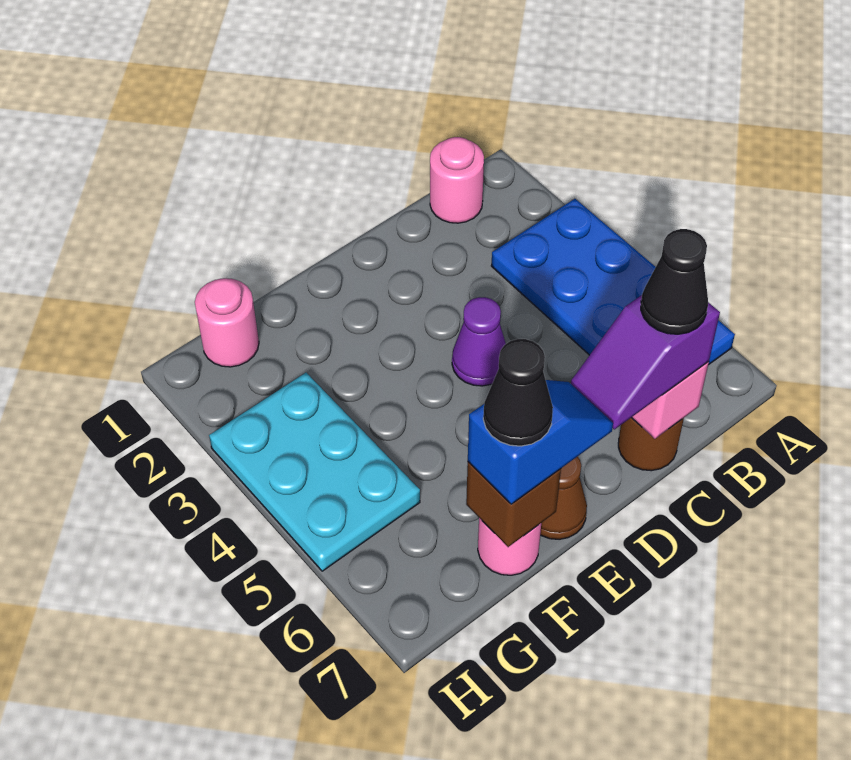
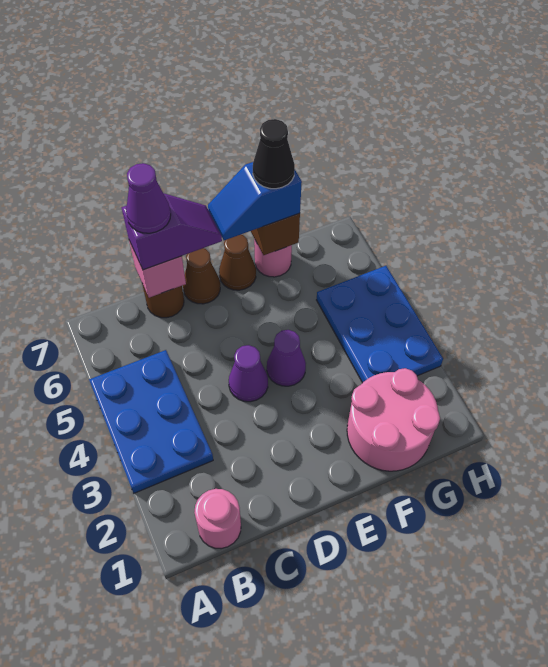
blue plate A3:B6 level 1 -> blue plate A3:B5 level 1
black cone C7 level 4 -> purple cone C7 level 4
none -> brown cone D7 level 1
none -> purple cone E4 level 1
pink round brick G1 level 1 -> pink round brick F1:G2 level 1
cyan plate G3:H5 level 1 -> blue plate G3:H5 level 1

